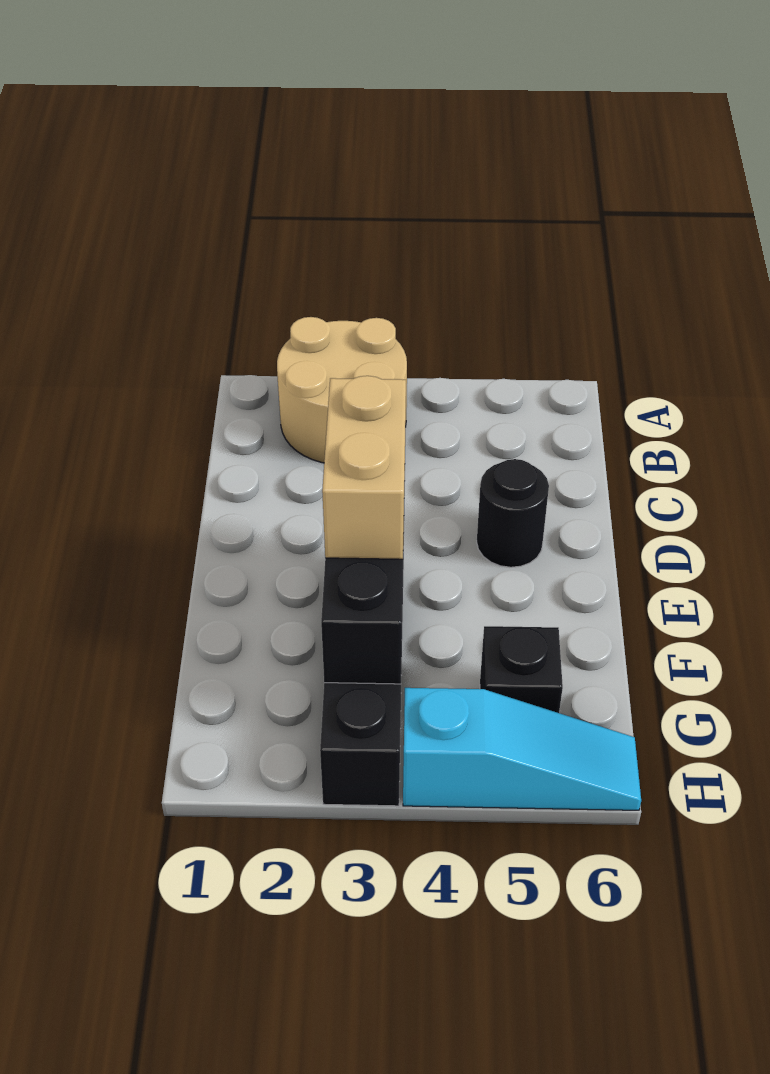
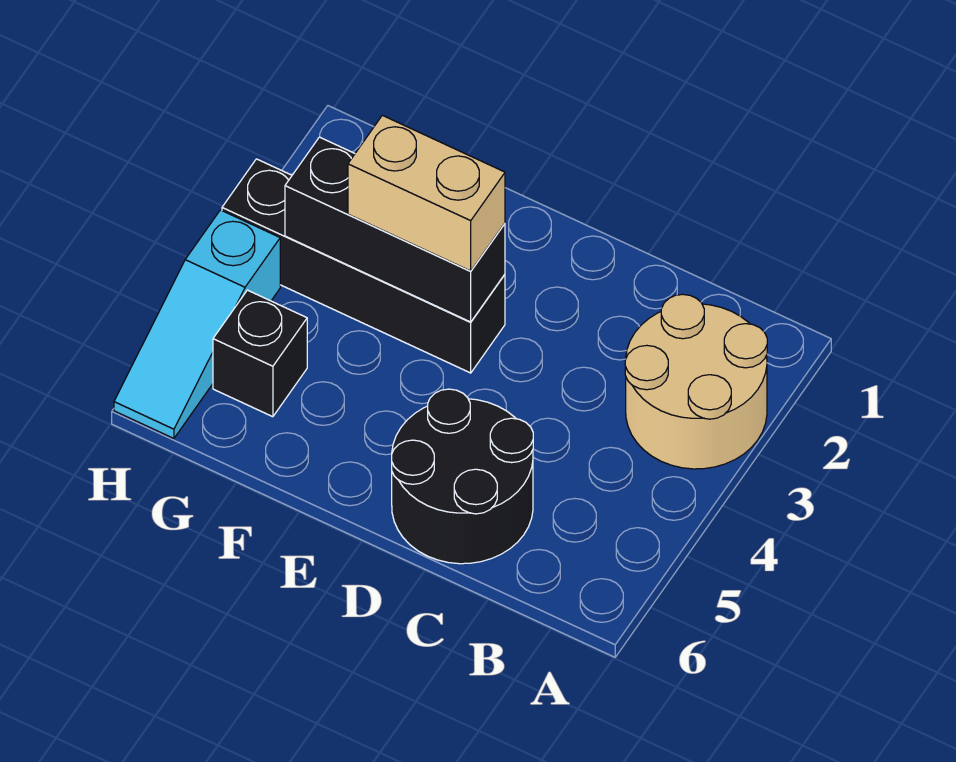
black round brick D5 level 1 -> black round brick C5:D6 level 1

